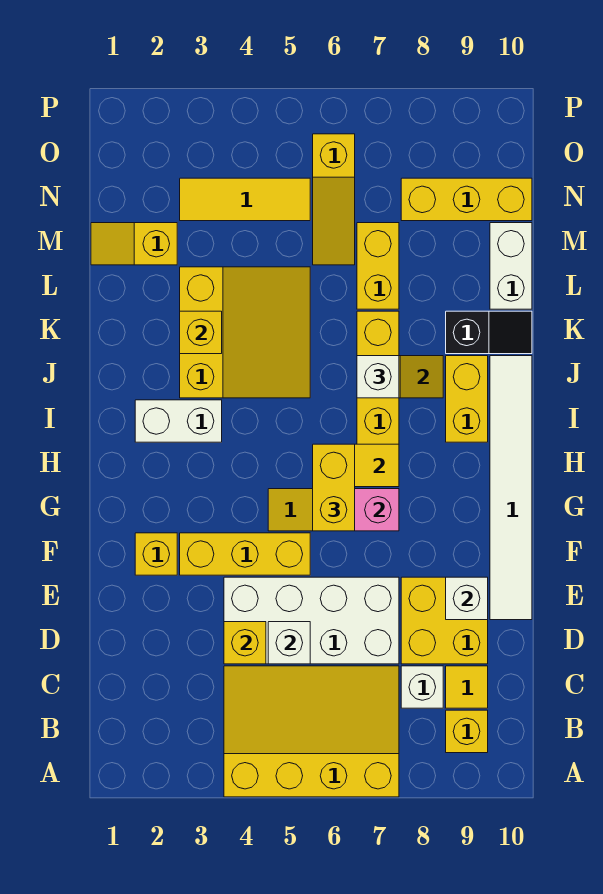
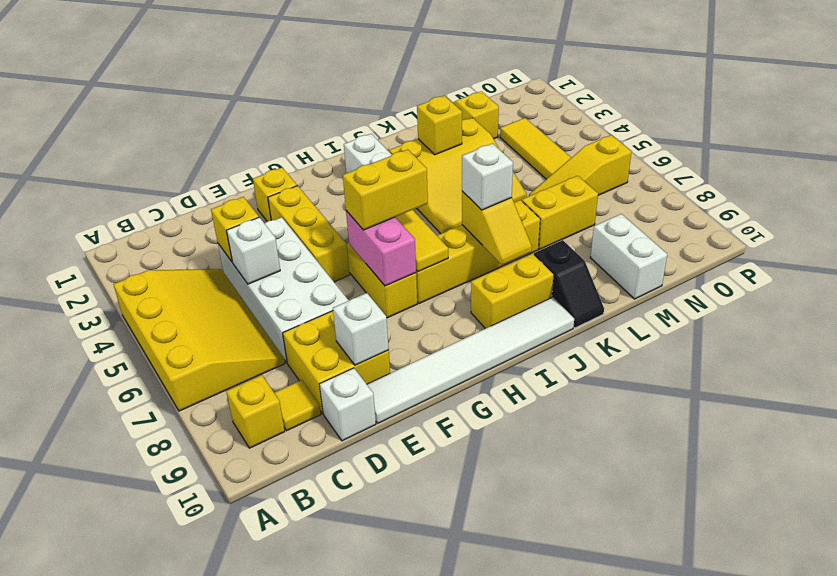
white brick C8 level 1 -> white brick D10 level 1
white brick L10:M10 level 1 -> white brick M9:M10 level 1
yellow brick N8:N10 level 1 -> none

